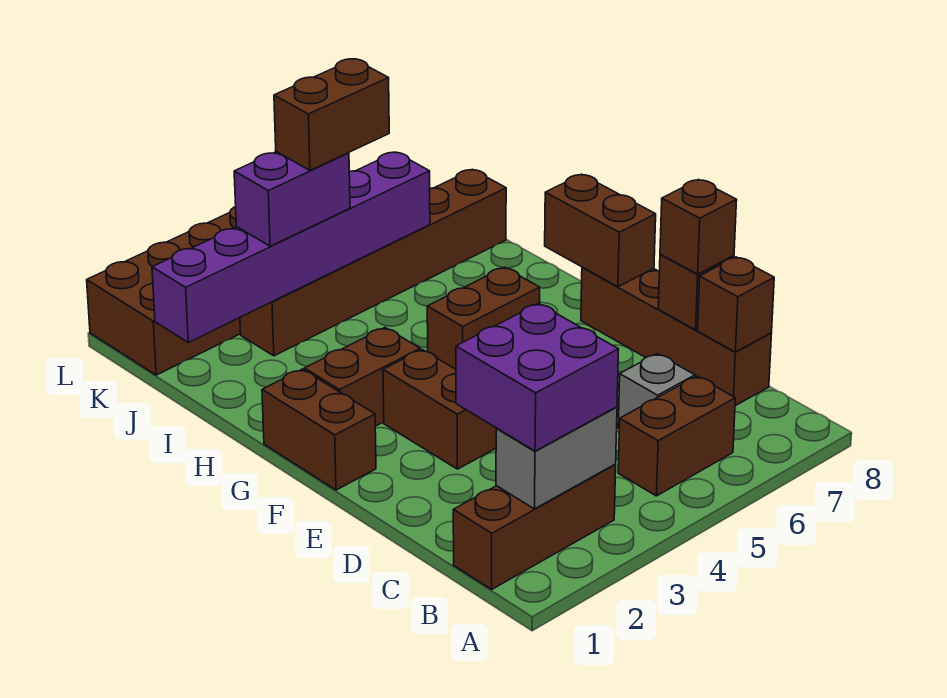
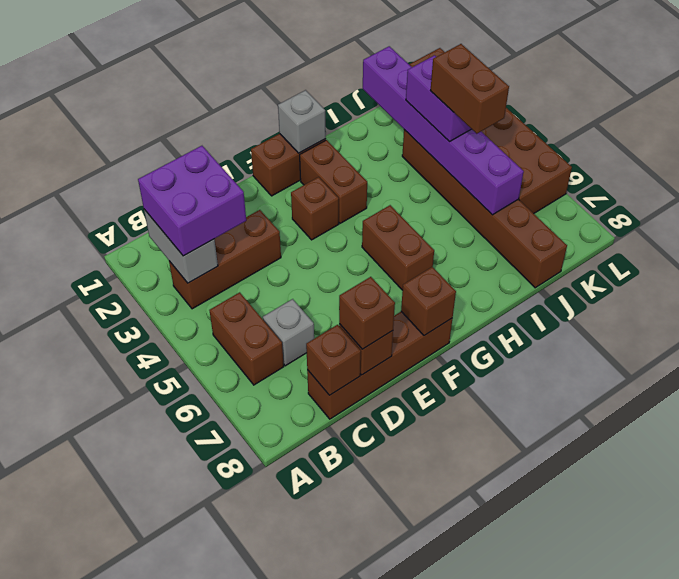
brown brick B1:B3 level 1 -> brown brick B3:D3 level 1
brown brick E3:F3 level 1 -> brown brick F3 level 1
brown brick F8:G8 level 2 -> brown brick F8 level 2
none -> grey brick G1 level 2

